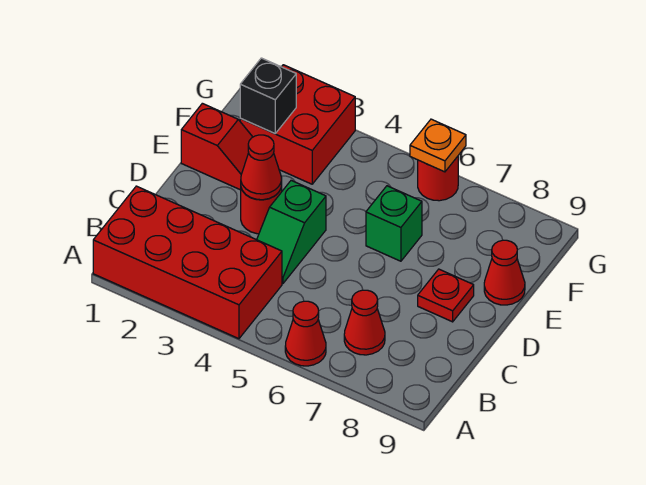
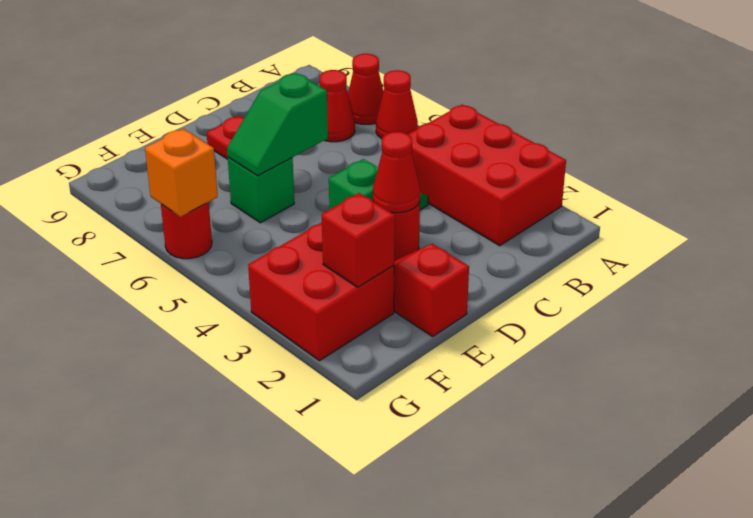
red brick A1:B4 level 1 -> red brick A2:B4 level 1
none -> green slope D6:E6 level 2 top D
red cone E9 level 1 -> red cone A7 level 1
black brick F2 level 2 -> red brick F2 level 2
orange plate G6 level 2 -> orange brick G6 level 2

